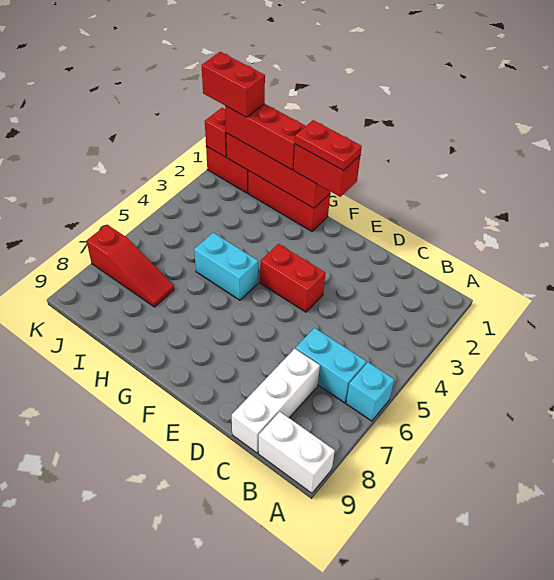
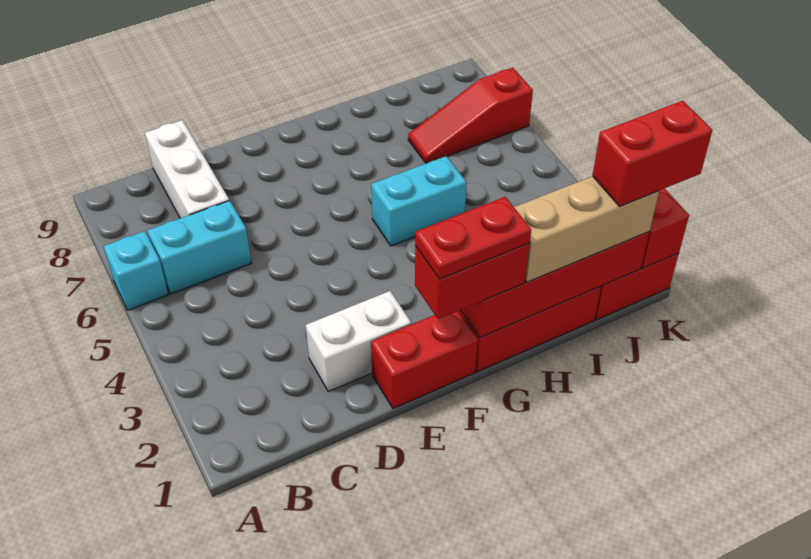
white brick A9:B9 level 1 -> white brick D2:E2 level 1
red brick E4:F4 level 1 -> red brick E1:F1 level 1
red brick H1:J1 level 3 -> tan brick H1:J1 level 3

